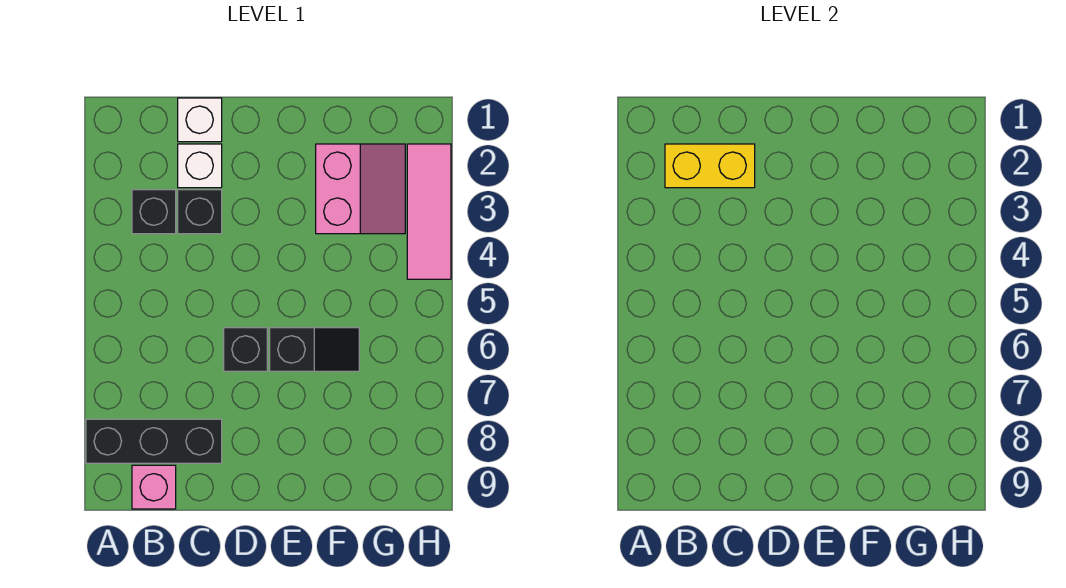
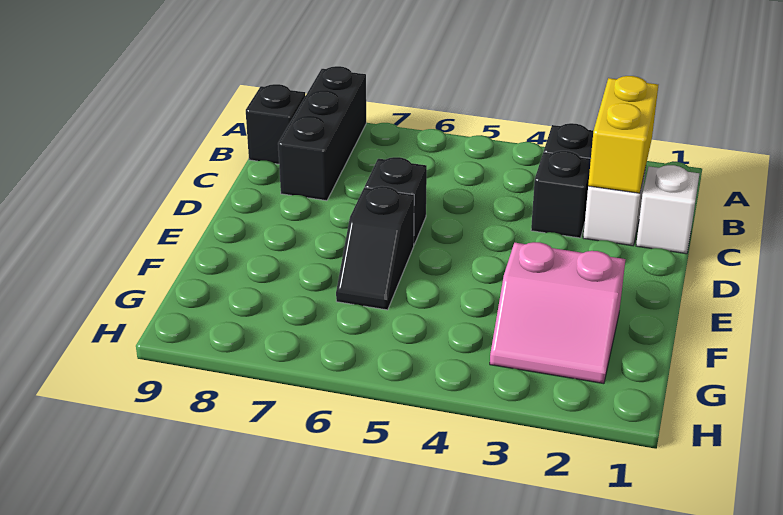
pink brick B9 level 1 -> black brick B9 level 1
pink tile H2:H4 level 1 -> none

